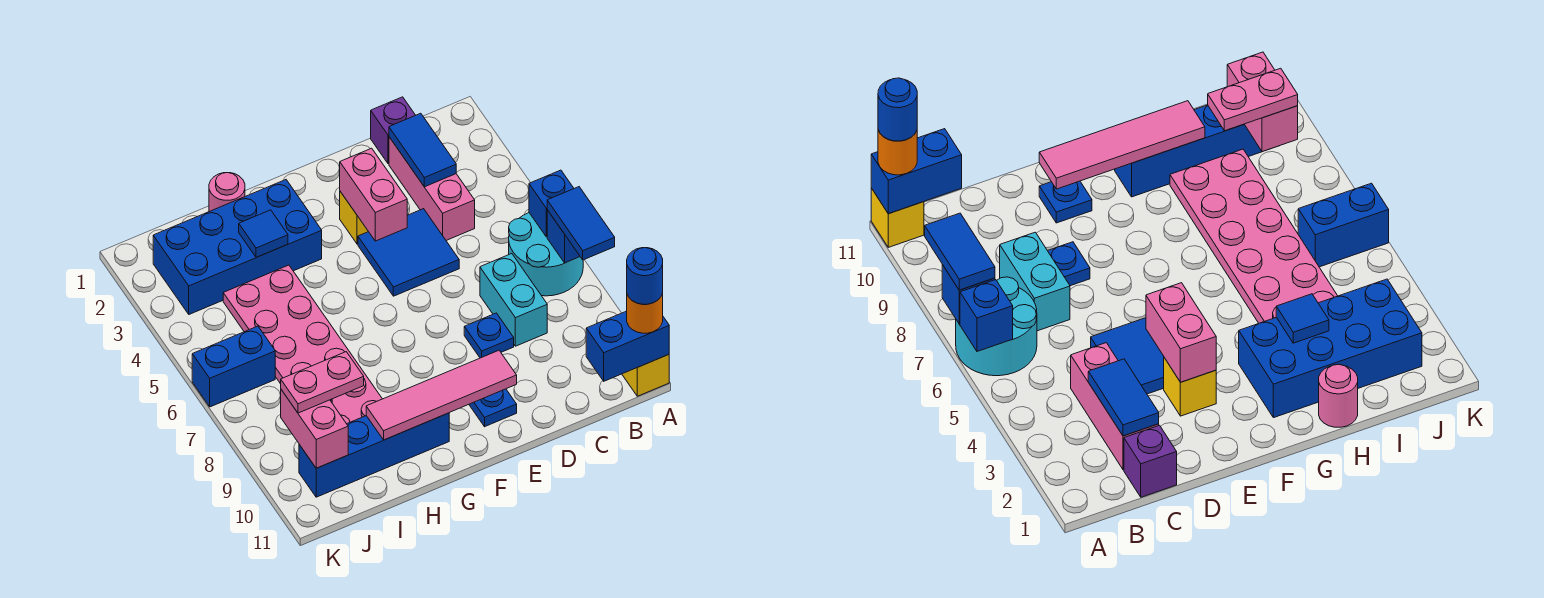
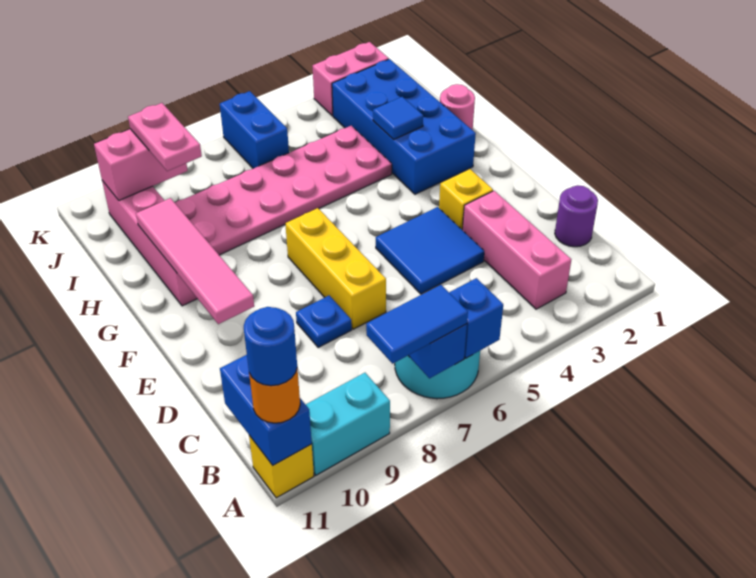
purple brick C1 level 1 -> purple round brick C1 level 1
pink brick C2:C4 level 1 -> pink brick B3:D3 level 1
blue tile C2:C3 level 2 -> none
cyan brick C7:C8 level 1 -> cyan brick A9:A10 level 1
none -> yellow brick D7:F7 level 1
pink brick E3:E4 level 2 -> pink brick K2:K3 level 1
blue plate E10 level 1 -> none
blue brick G10:J10 level 1 -> pink brick G10:J10 level 1

